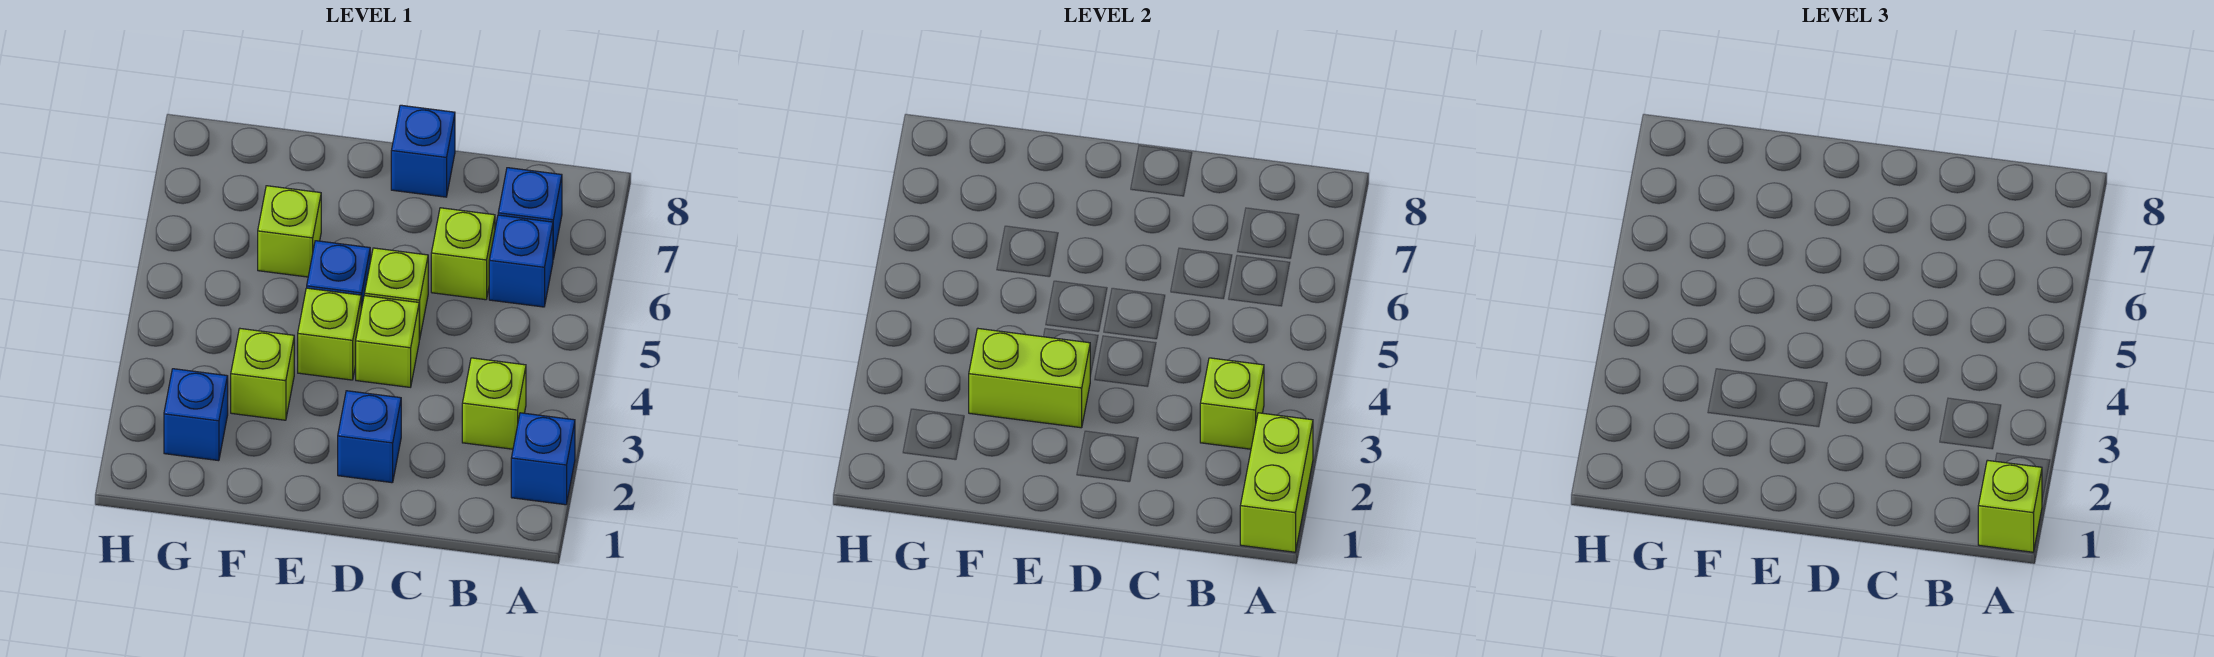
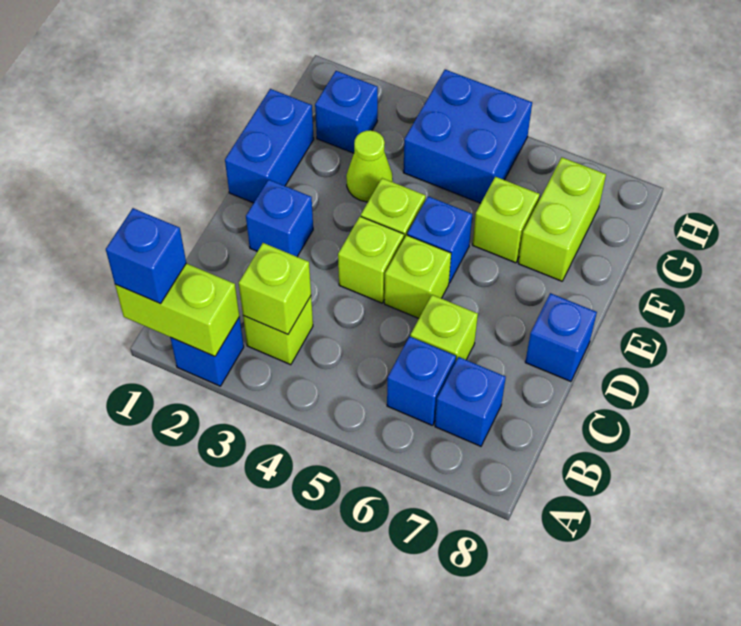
lime brick A1 level 3 -> blue brick A1 level 3
none -> blue brick E1:F1 level 1
lime brick E3:F3 level 2 -> lime brick F7:G7 level 1
lime brick F3 level 1 -> lime cone F3 level 1
none -> blue brick G4:H5 level 1

